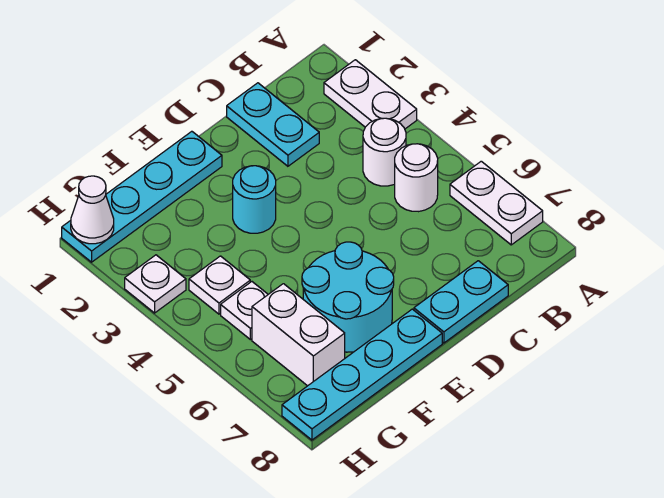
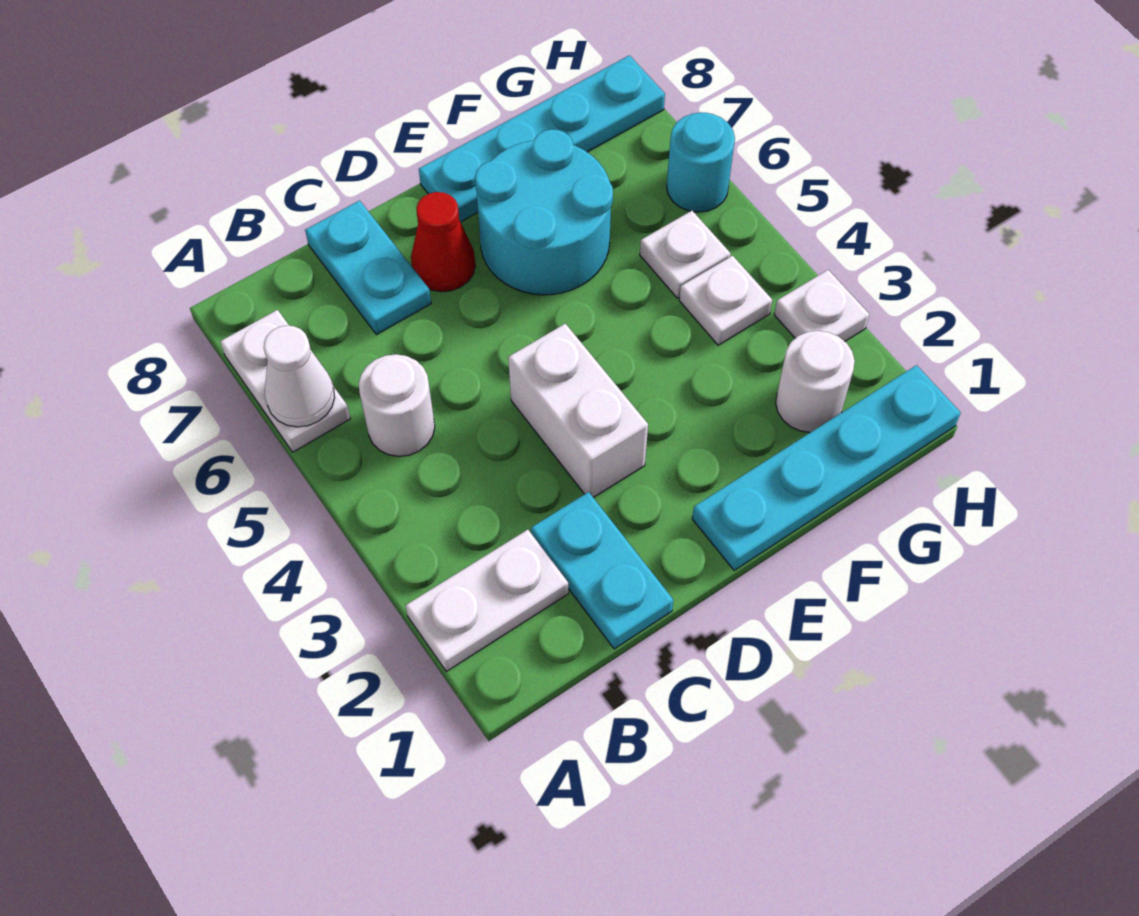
white plate A2:A3 level 1 -> white plate A2:B2 level 1
white round brick B4 level 1 -> white round brick G2 level 1
cyan plate C8:D8 level 1 -> cyan plate C7:C8 level 1
none -> red cone D7 level 1
cyan round brick E3 level 1 -> cyan round brick H6 level 1
white brick G6:G7 level 1 -> white brick D3:D4 level 1
white cone H1 level 2 -> white cone A6 level 2

